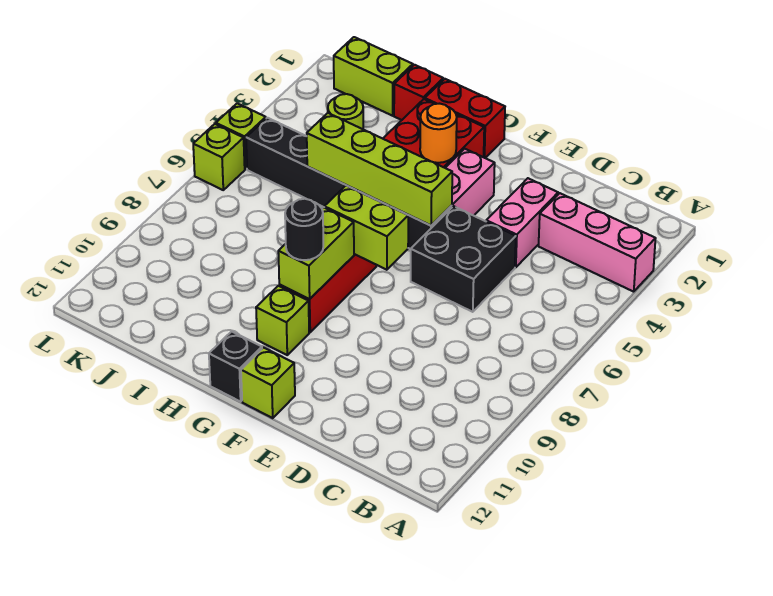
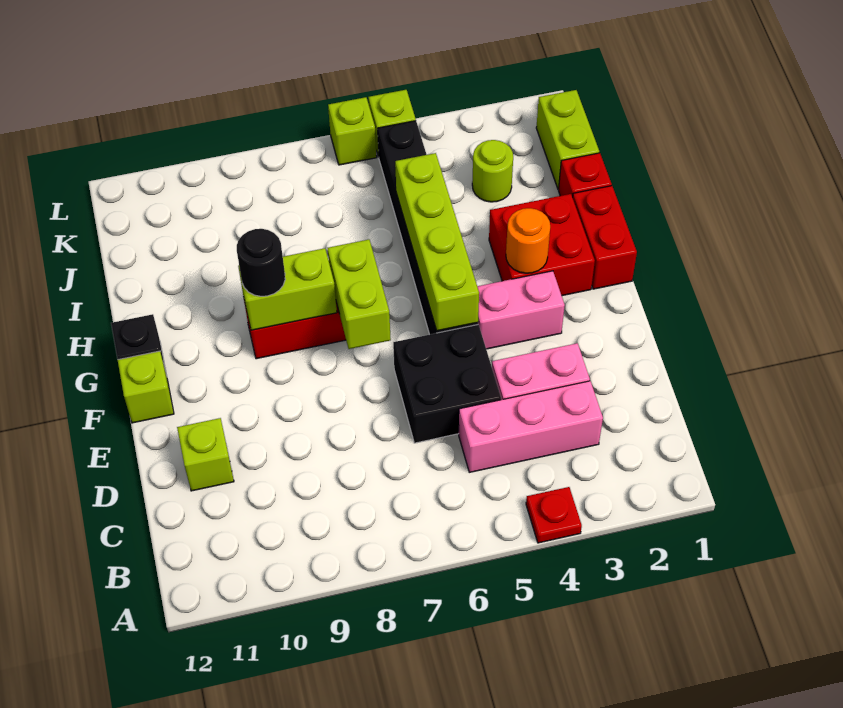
pink brick A3:C3 level 1 -> pink brick C3:C5 level 1
none -> red plate A4 level 1
lime brick G10 level 1 -> lime brick D11 level 1

